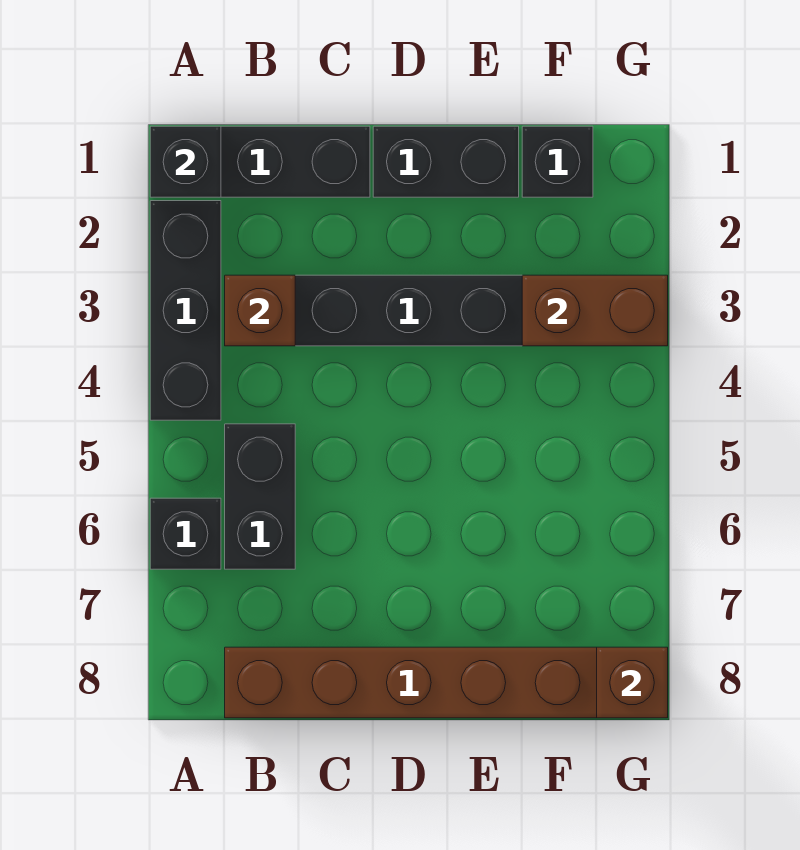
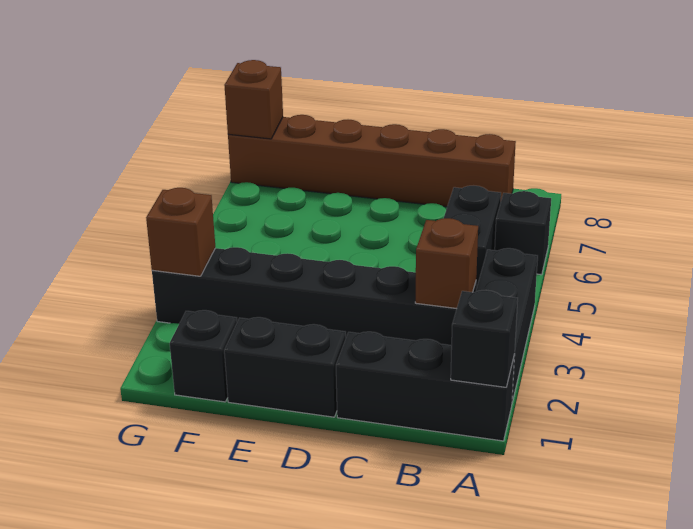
brown brick F3:G3 level 2 -> brown brick G3 level 2

